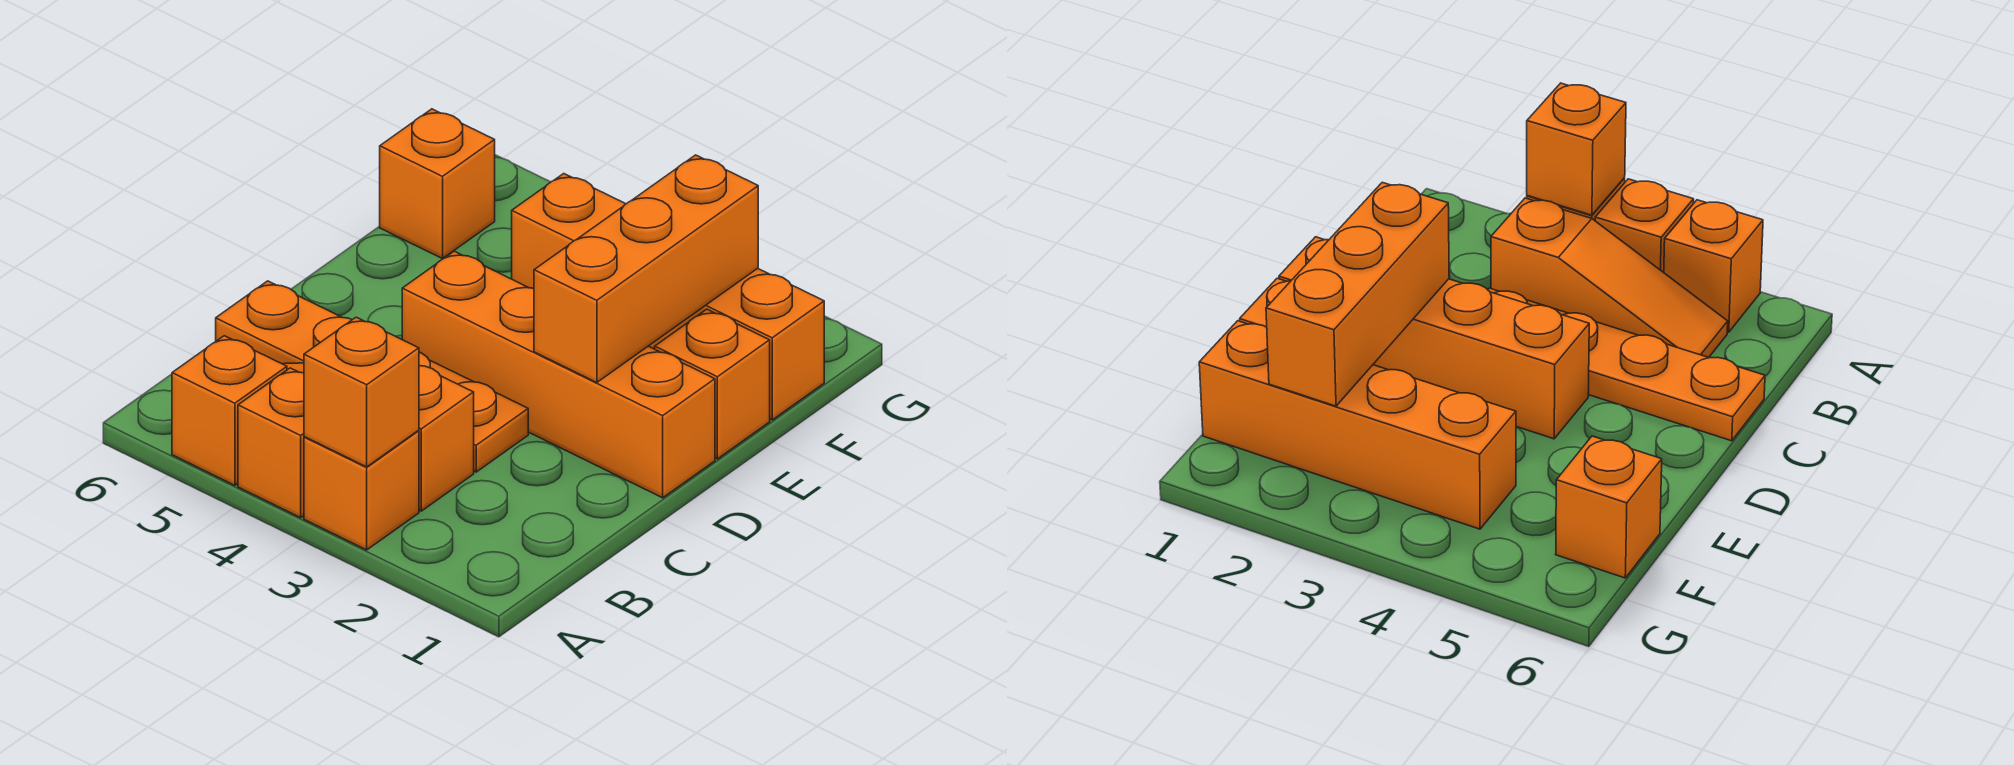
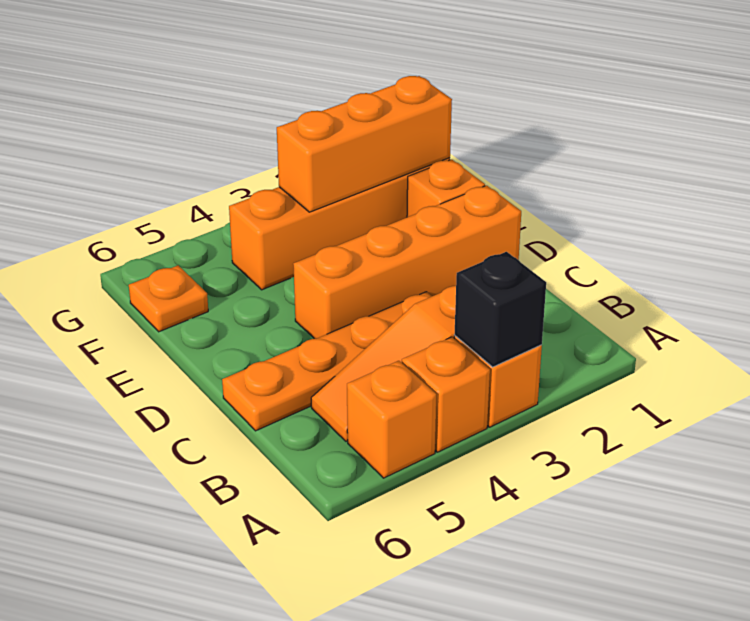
orange brick A3 level 2 -> black brick A3 level 2
orange brick D2:F2 level 2 -> orange brick F1:F3 level 2
orange brick F6 level 1 -> orange plate F6 level 1

